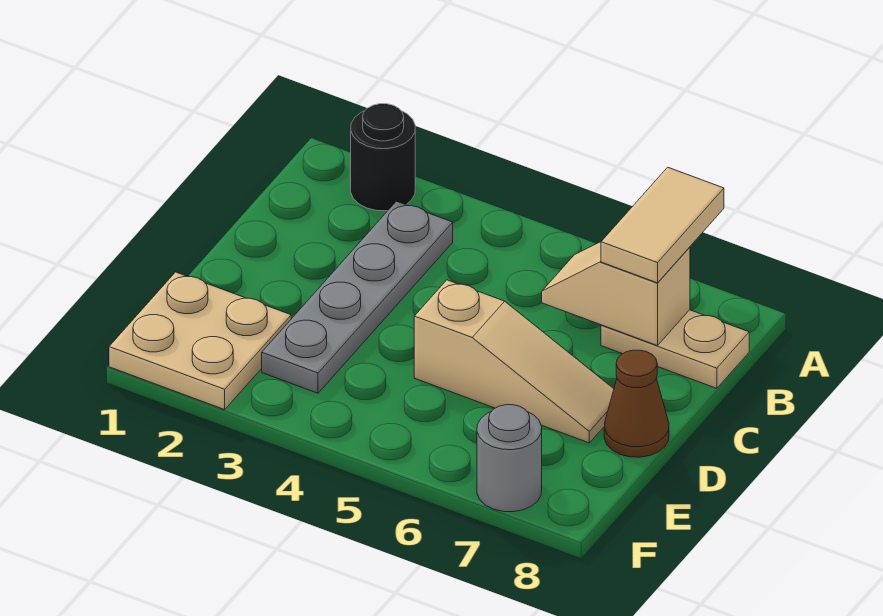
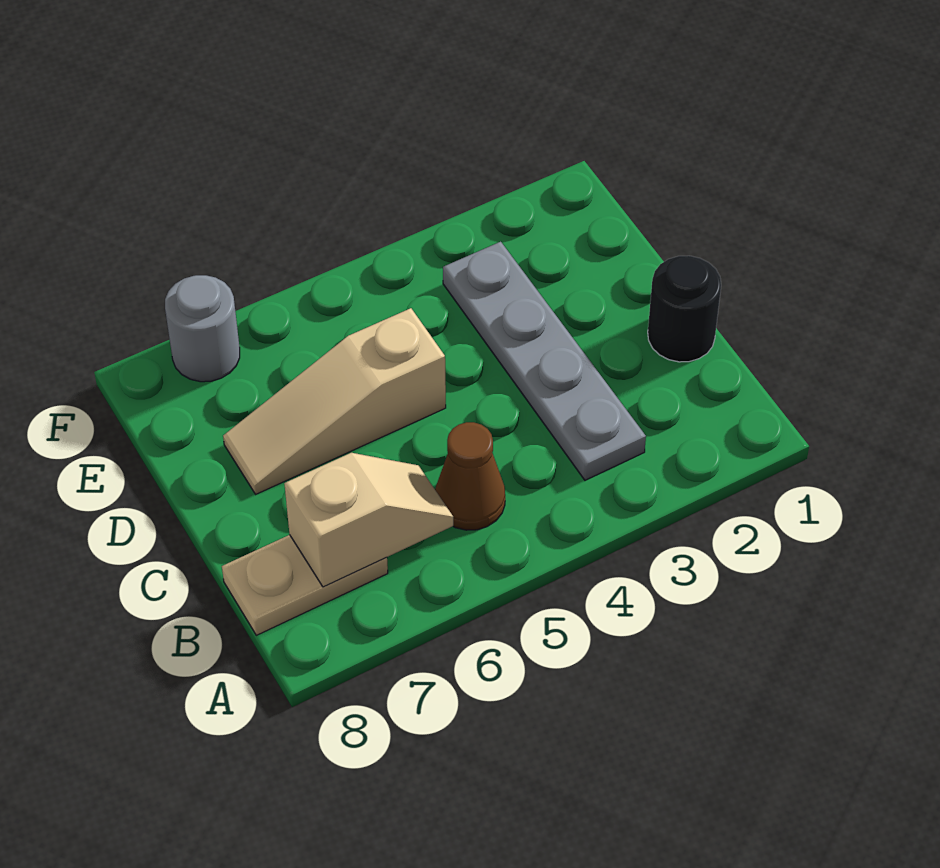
black round brick A2 level 1 -> black round brick C1 level 1
tan tile A7:B7 level 3 -> none
brown cone D8 level 1 -> brown cone B5 level 1
tan plate E1:F2 level 1 -> none

